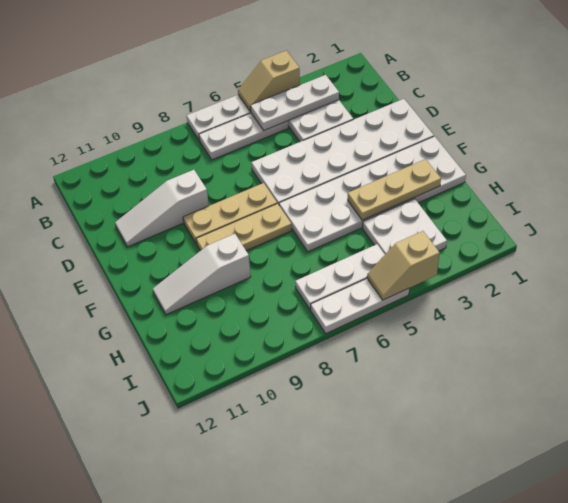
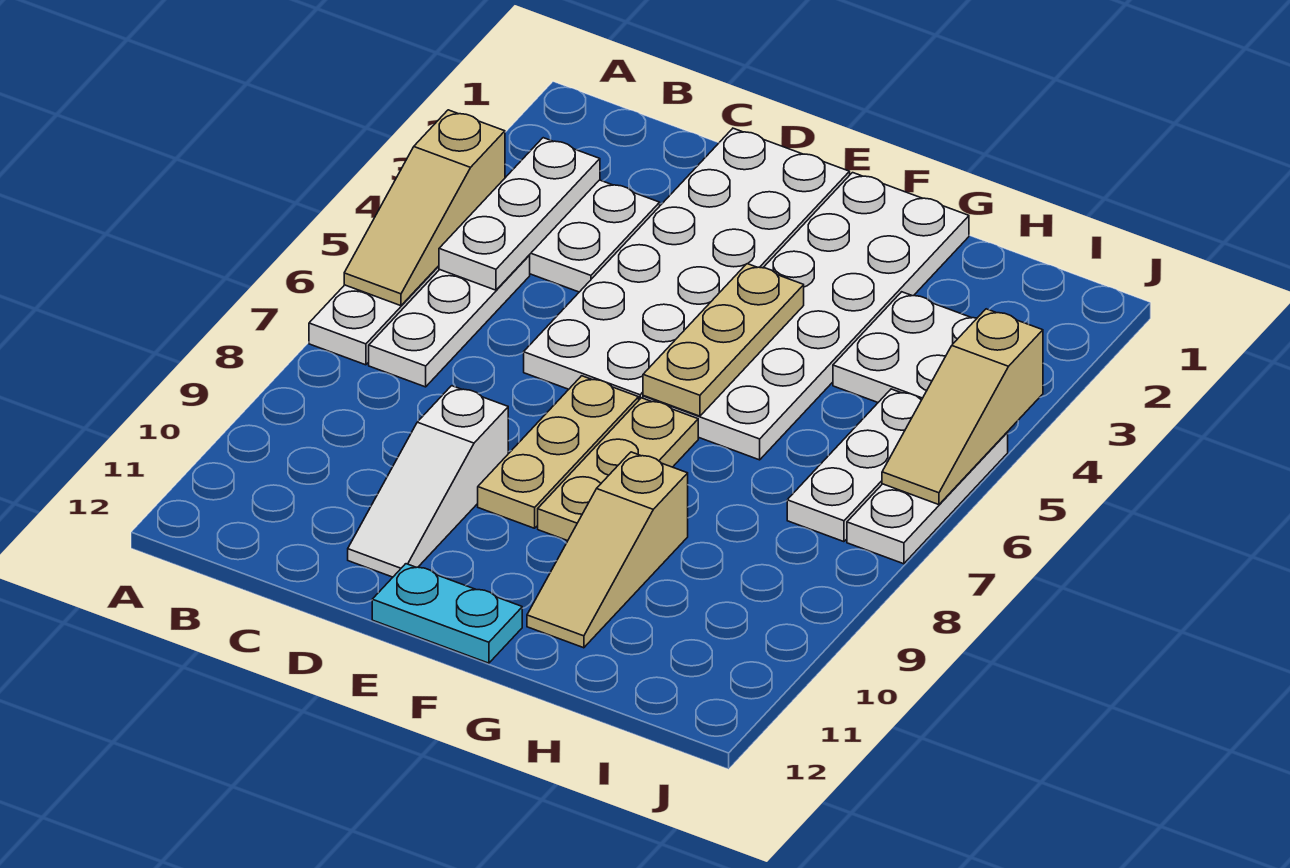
tan slope A4:A5 level 2 top 4 -> tan slope A4:A6 level 2 top 4
none -> cyan plate E12:F12 level 1
tan plate G2:G4 level 2 -> tan plate F4:F6 level 2
white slope G9:G11 level 1 top 9 -> tan slope G9:G11 level 1 top 9
tan slope J4:J5 level 2 top 4 -> tan slope J4:J6 level 2 top 4

